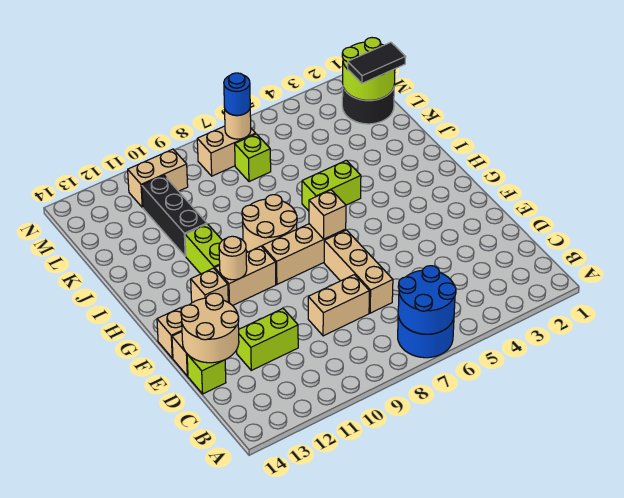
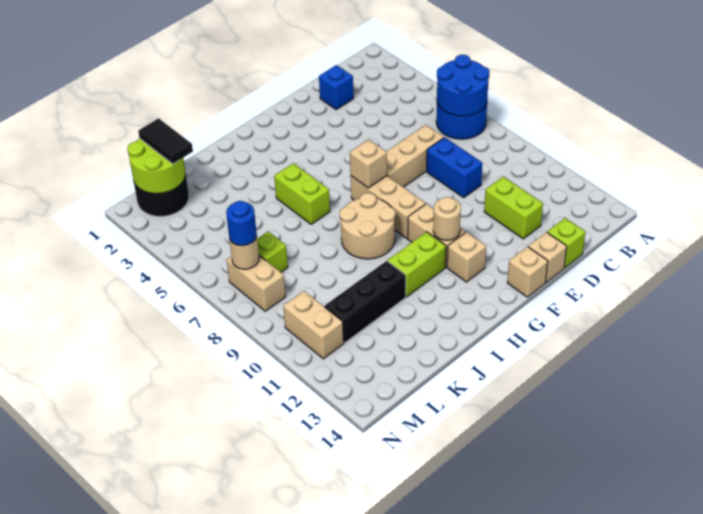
none -> blue brick D2 level 1
tan brick D8:D9 level 1 -> blue brick D8:D9 level 1
tan round brick D13:E14 level 2 -> none

